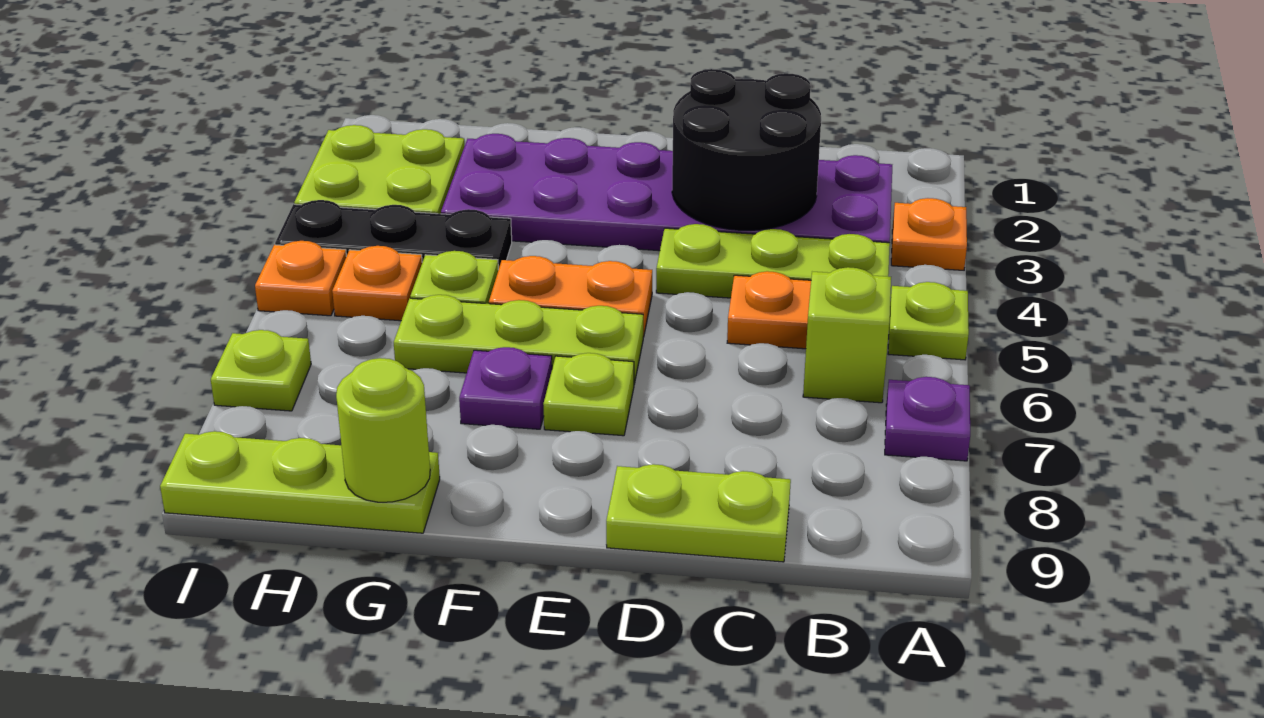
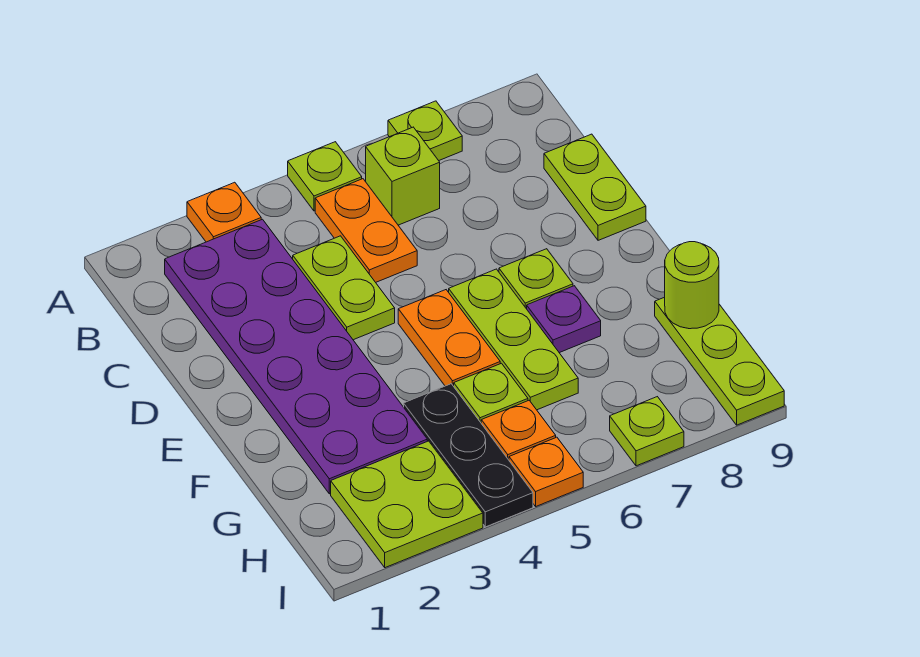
purple plate A7 level 1 -> lime plate A7 level 1
lime plate B4:D4 level 1 -> lime plate C4:D4 level 1
black round brick C2:D3 level 2 -> none

